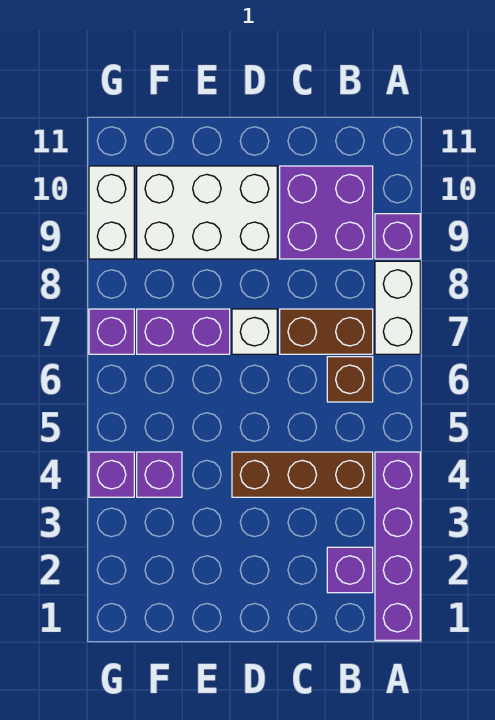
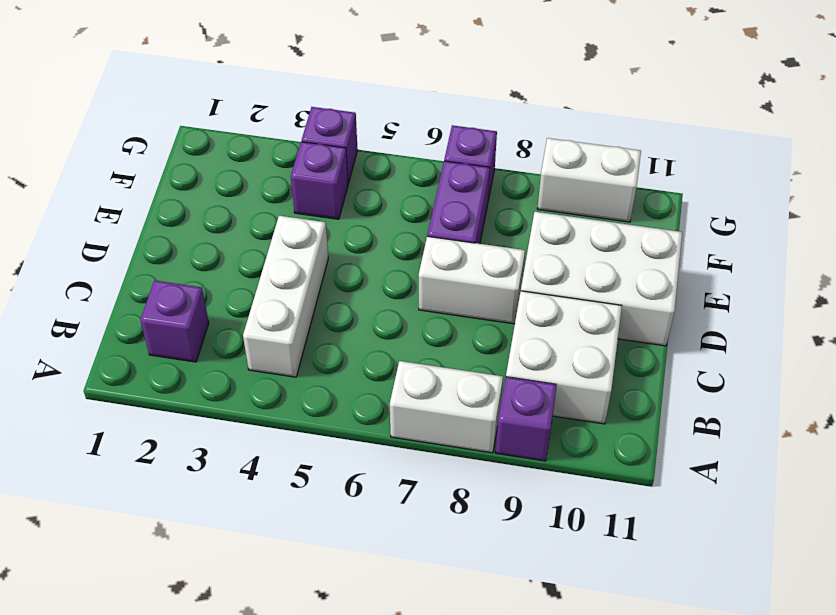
purple brick A1:A4 level 1 -> none
brown brick B4:D4 level 1 -> white brick B4:D4 level 1
brown brick B6 level 1 -> none
brown brick B7:C7 level 1 -> none
purple brick B9:C10 level 1 -> white brick B9:C10 level 1
white brick D7 level 1 -> white brick D7:D8 level 1
white brick D9:F10 level 1 -> white brick D9:E11 level 1

